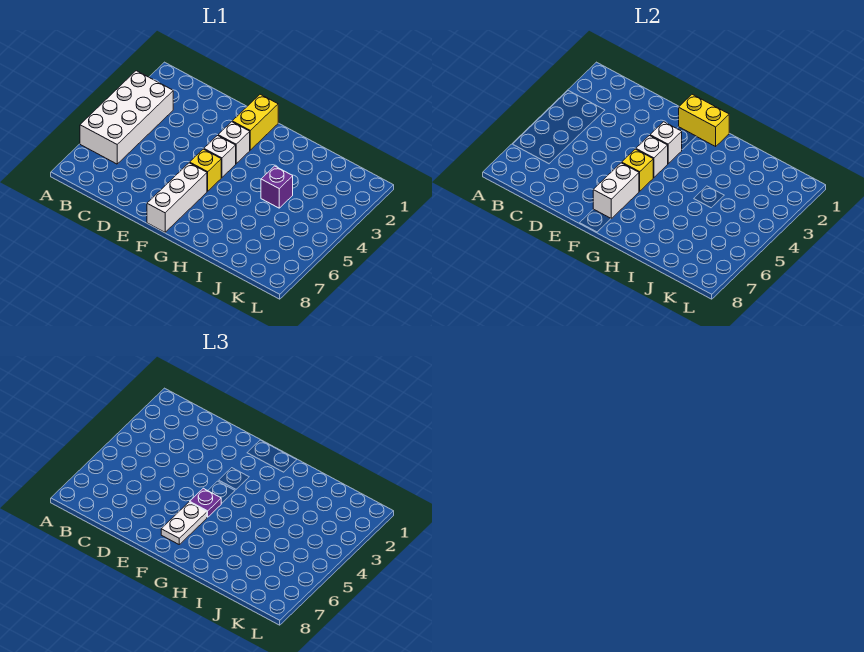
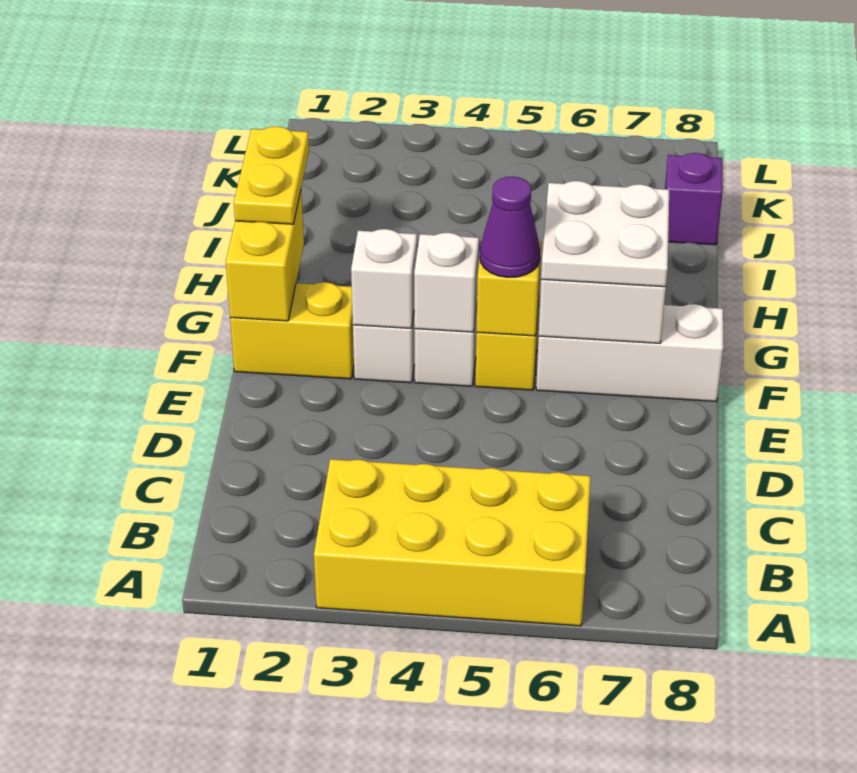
white brick A3:B6 level 1 -> yellow brick A3:B6 level 1
purple plate F5 level 3 -> purple cone F5 level 3
white plate F6:F7 level 3 -> white plate F6:G7 level 3
none -> yellow plate G1:H1 level 3
purple brick I4 level 1 -> purple brick J8 level 1

